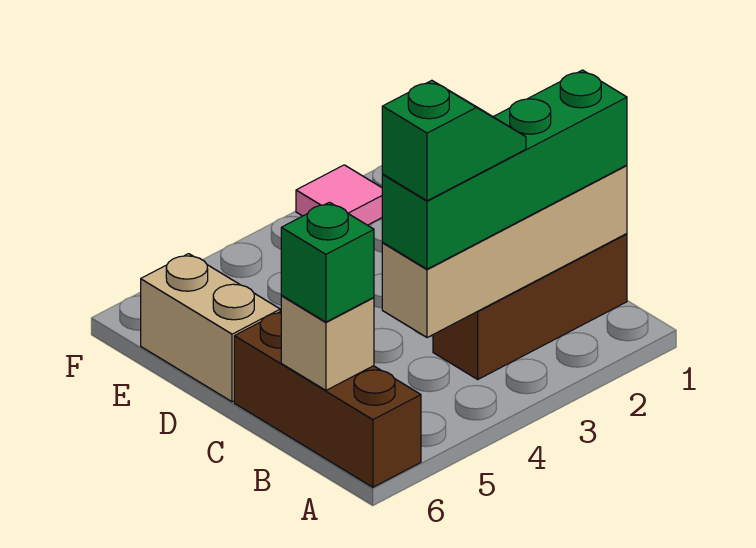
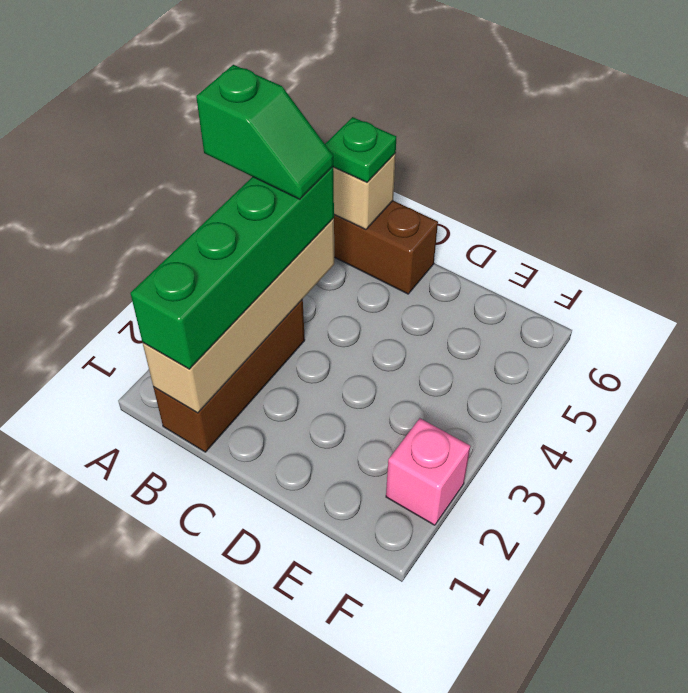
green slope B3:B4 level 4 top 4 -> green slope A4:B4 level 4 top A
green brick B6 level 3 -> green plate B6 level 3
tan brick D6:E6 level 1 -> none
pink tile F2 level 1 -> pink brick F2 level 1

